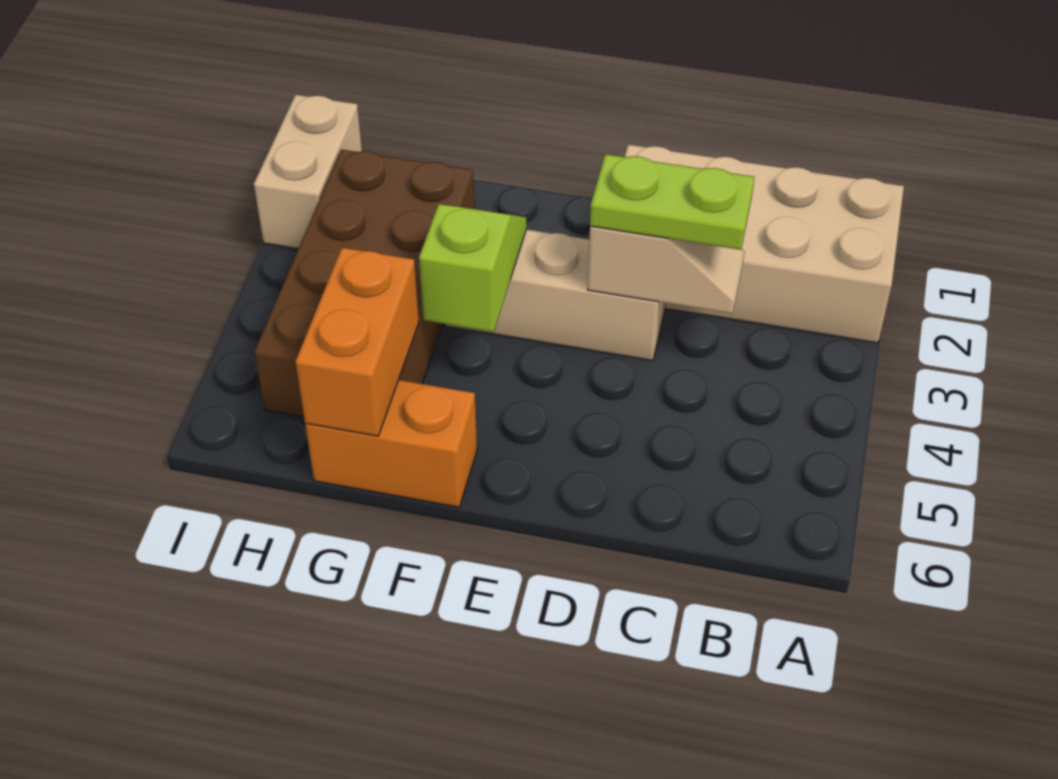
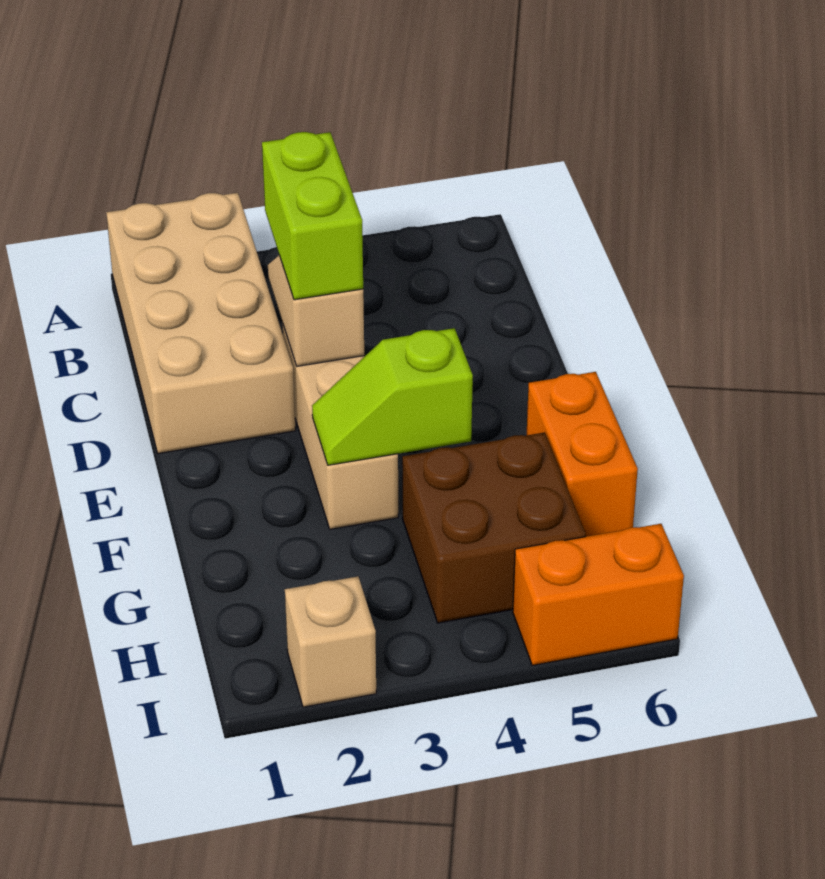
lime plate C3:D3 level 3 -> lime brick C3:D3 level 3
brown brick G2:H5 level 1 -> brown brick G4:H5 level 1
orange brick G5:G6 level 2 -> orange brick I5:I6 level 1
tan brick I1:I2 level 1 -> tan brick I2 level 1

